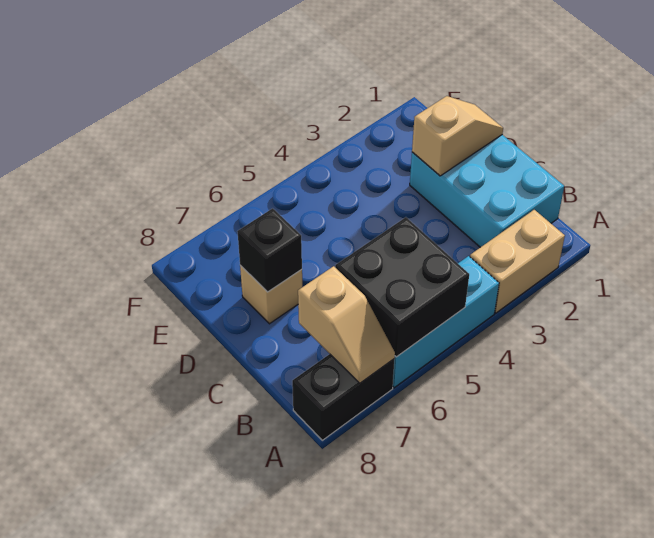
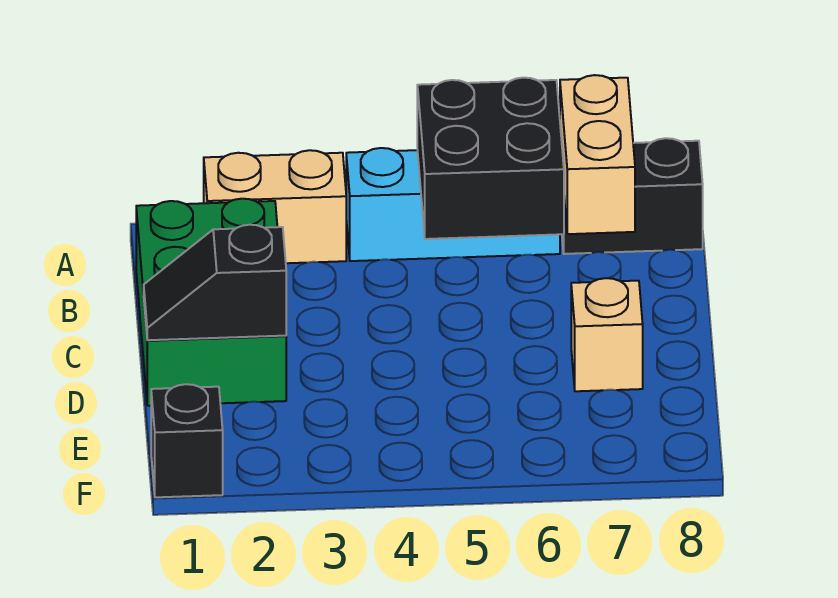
tan slope A7:B7 level 2 top B -> tan brick A7:B7 level 2
cyan brick B1:D2 level 1 -> green brick B1:D2 level 1
tan slope D1:D2 level 2 top 2 -> black slope D1:D2 level 2 top 2
black brick D7 level 2 -> black brick F1 level 1

